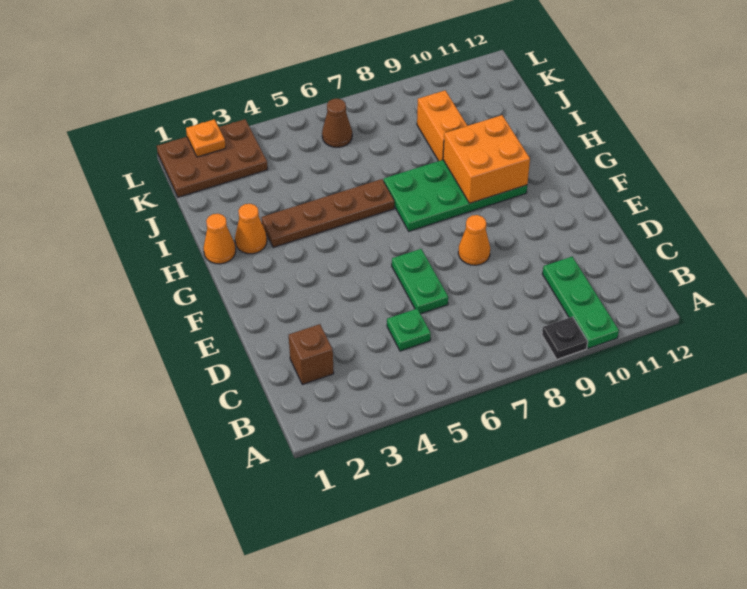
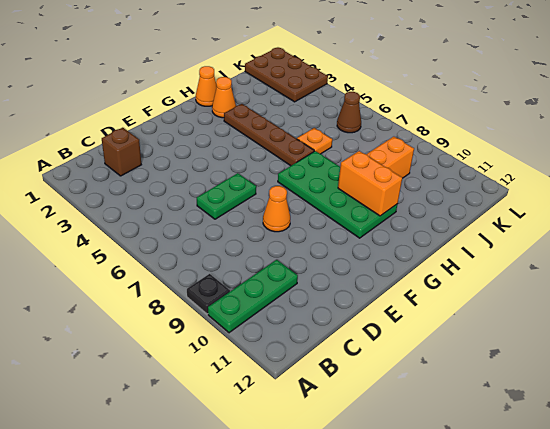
green plate C5 level 1 -> none
orange brick G9:H10 level 2 -> orange brick H9:H10 level 2
orange plate L2 level 2 -> orange plate I6 level 1

